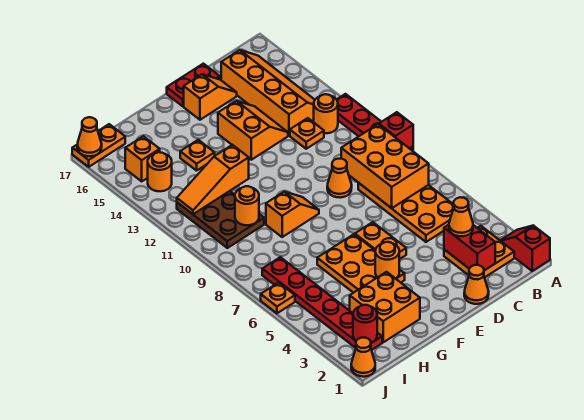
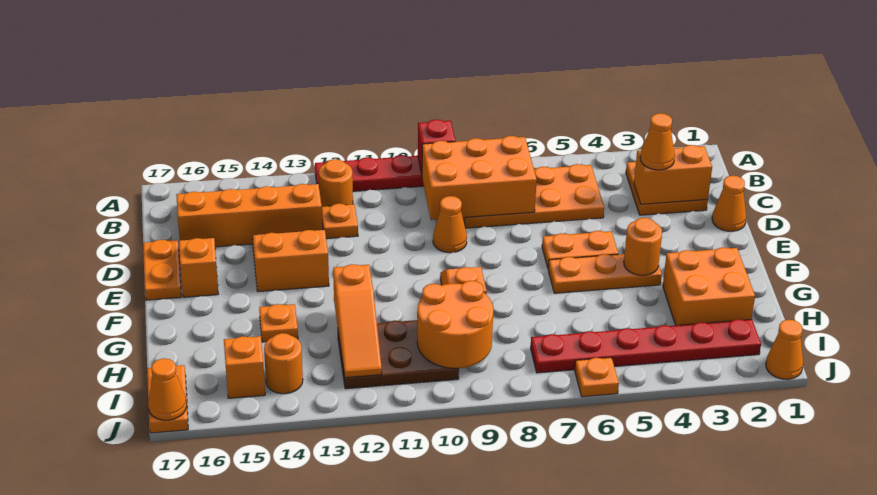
red slope A1:A2 level 1 top 1 -> none
red brick C2:C3 level 2 -> orange brick C2:C3 level 2
red plate D17:E17 level 1 -> orange plate D17:E17 level 1
orange plate F4:G6 level 1 -> orange plate F4:F6 level 1
orange round brick H10 level 2 -> orange round brick H9:I10 level 2
red round brick I2 level 2 -> none

